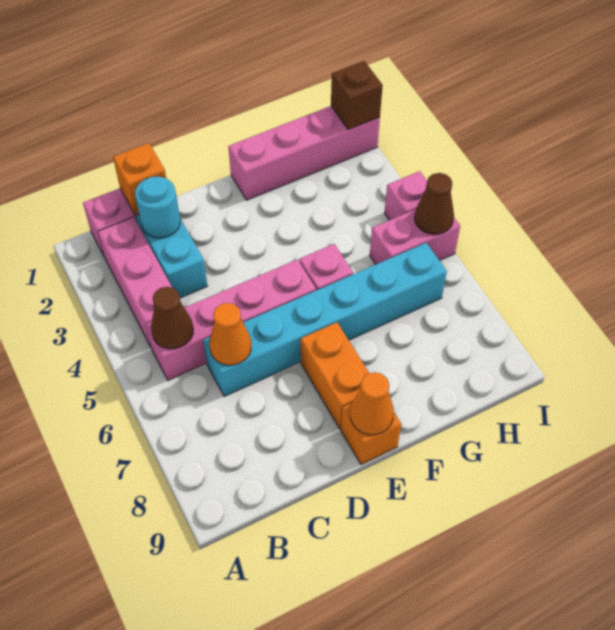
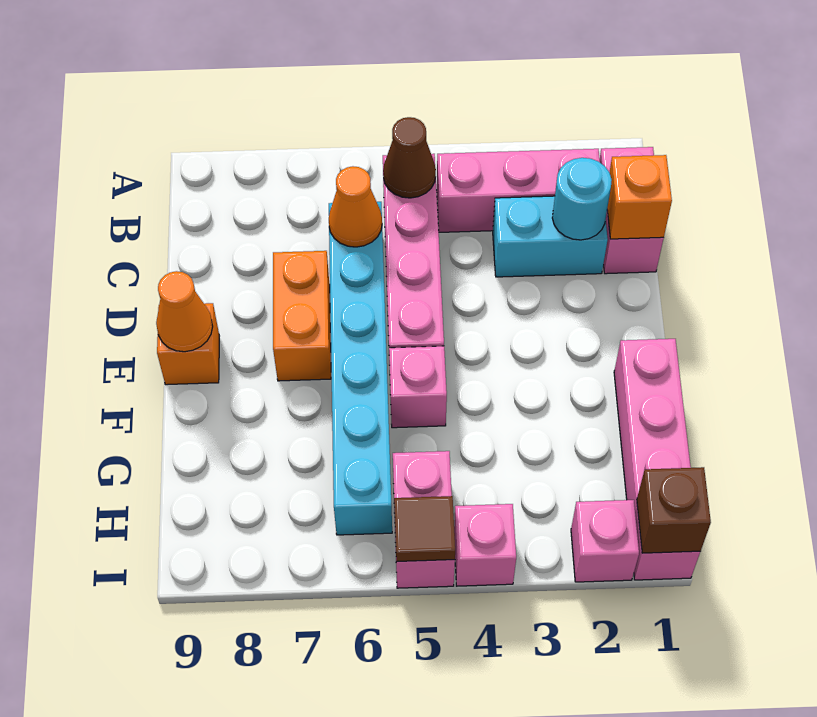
orange brick E7:E8 level 1 -> orange brick D7:E7 level 1
none -> pink brick I2 level 1
brown cone I5 level 2 -> brown tile I5 level 2

